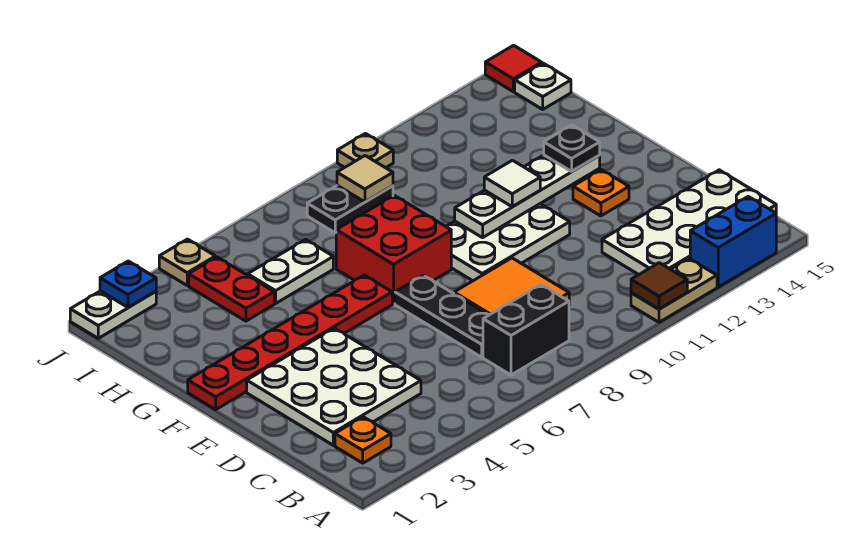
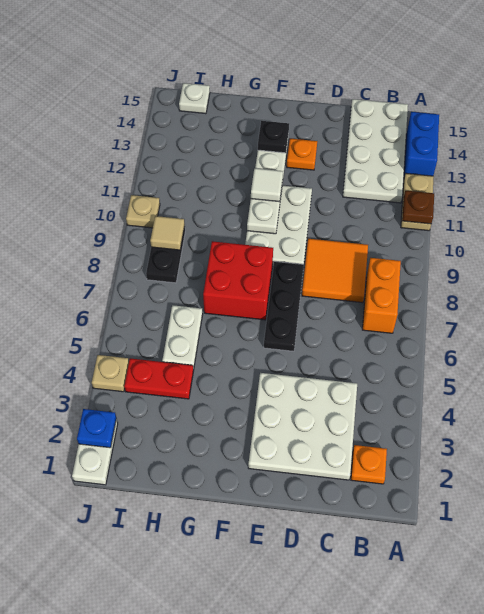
brown tile A11 level 2 -> brown plate A11 level 2
black brick B7:B8 level 1 -> orange brick B7:B8 level 1
black plate C7:E7 level 1 -> black plate E6:E8 level 1
red plate F1:F6 level 1 -> none
red tile J15 level 1 -> none

